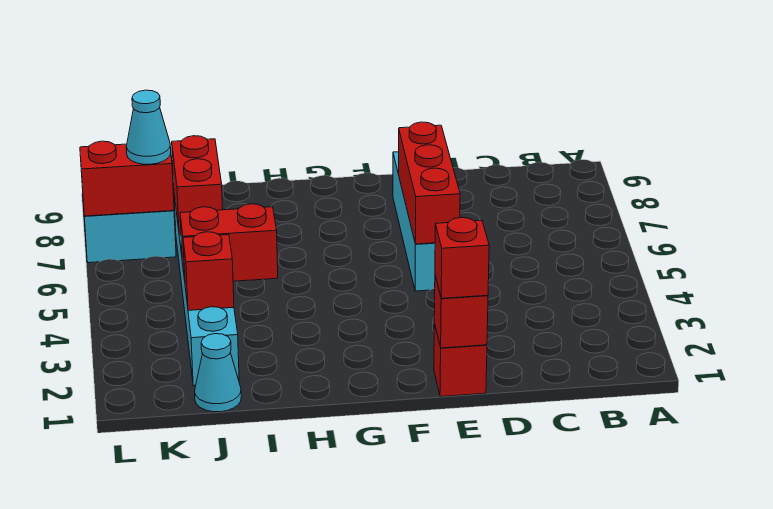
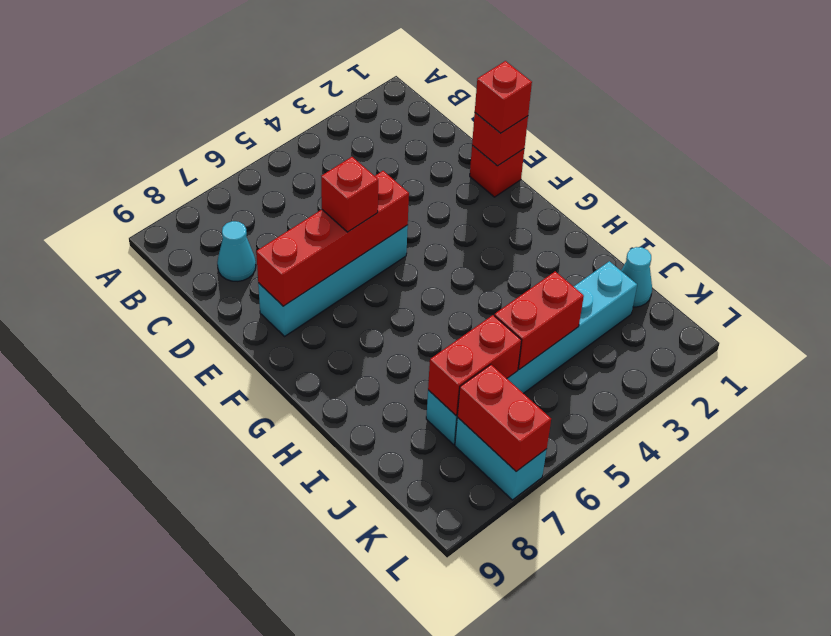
red brick E5:E7 level 2 -> red brick E5:E8 level 2
red brick I4:J4 level 2 -> red brick J4:J5 level 2
red brick J3 level 2 -> red brick E6 level 3
cyan cone K7 level 3 -> cyan cone C8 level 1

